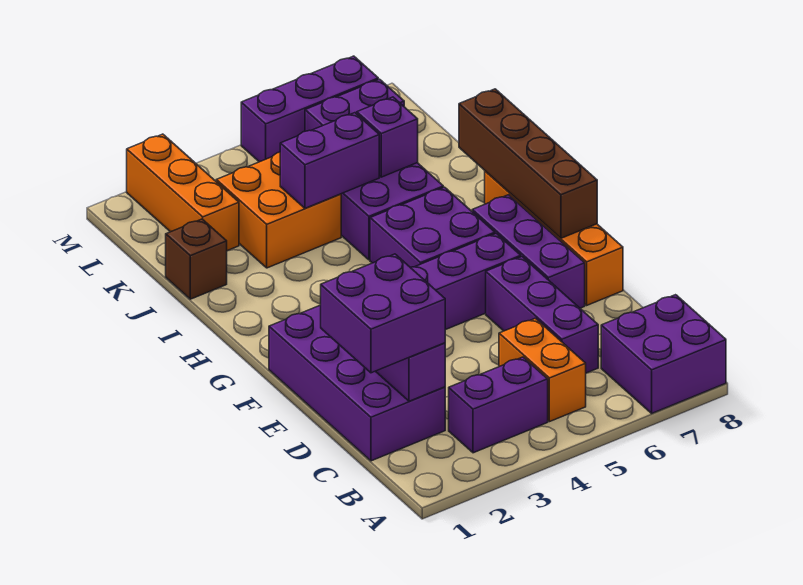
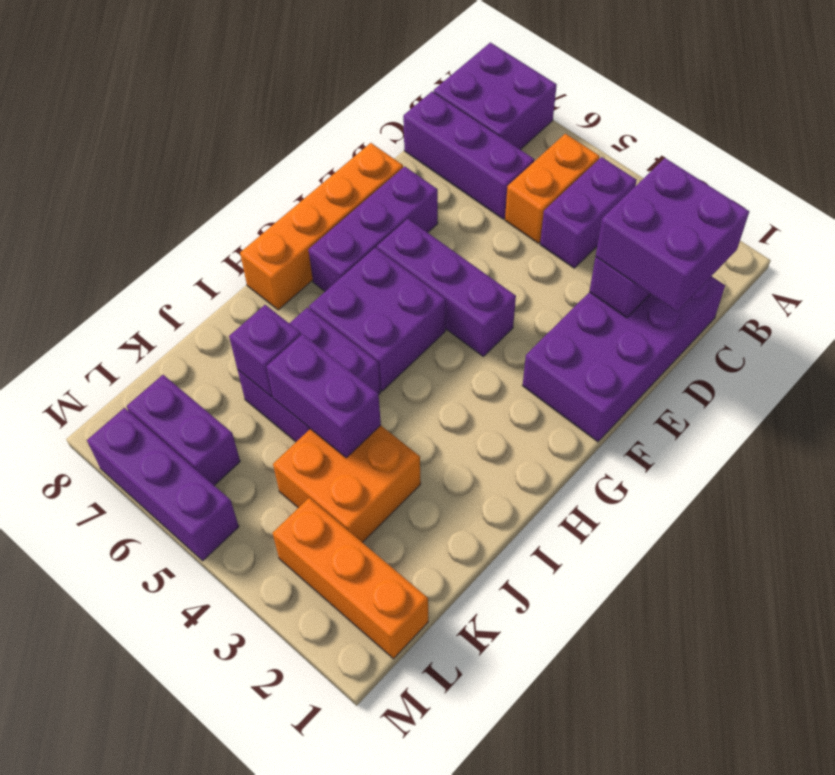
purple brick B3:B4 level 1 -> purple brick B4:C4 level 1
purple brick C6:E6 level 1 -> purple brick C6:C8 level 1
brown brick F8:I8 level 2 -> none
brown brick J1 level 1 -> none
orange brick K2:M2 level 1 -> orange brick L1:L3 level 1

